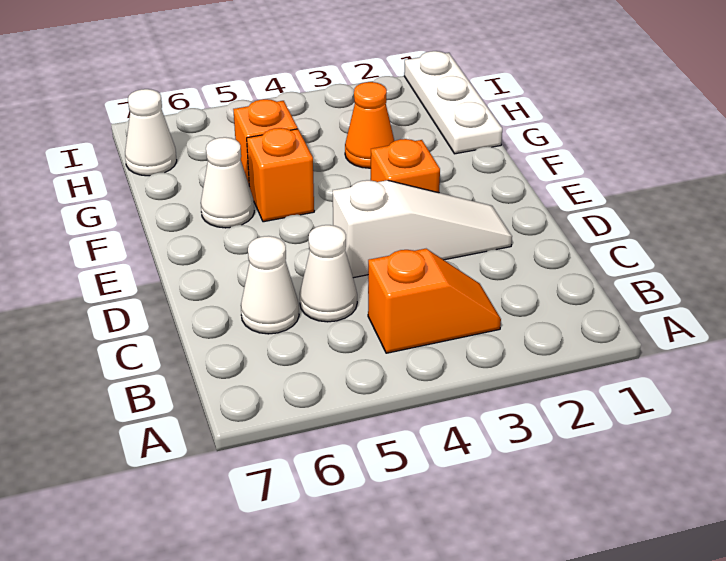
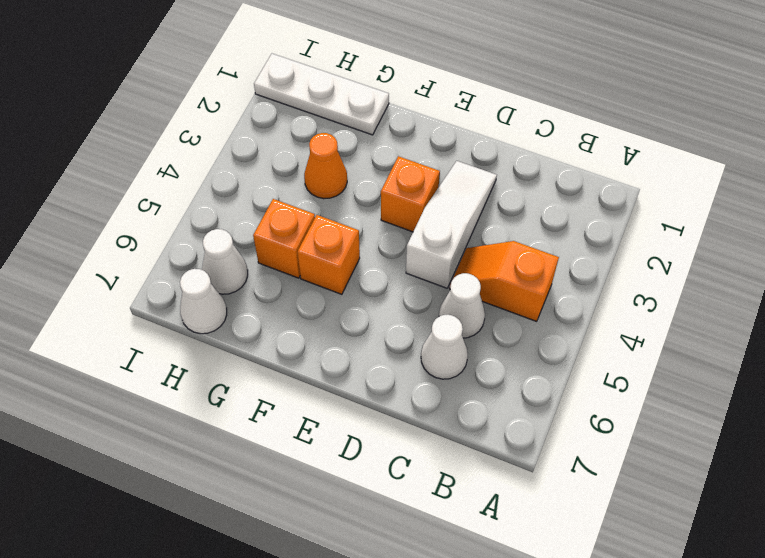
orange slope B3:B4 level 1 top 4 -> orange slope B4:C4 level 1 top B
white cone F6 level 1 -> white cone H6 level 1

